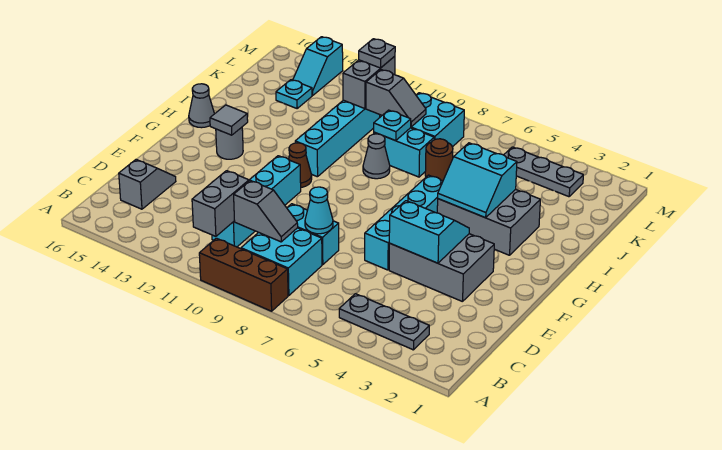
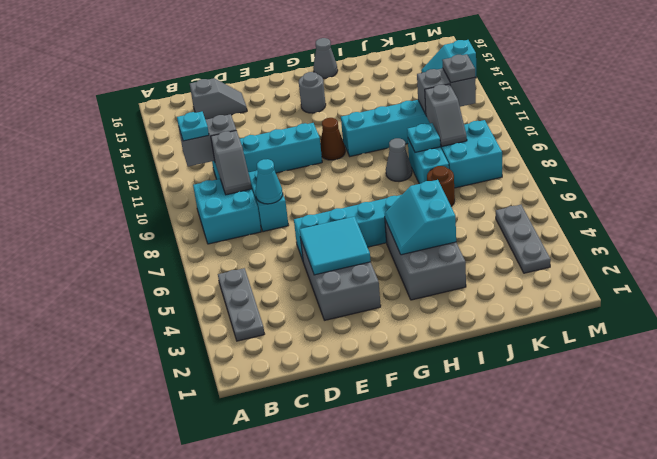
brown brick A8:A10 level 1 -> none
cyan slope E4:F5 level 2 top E -> cyan tile E4:F5 level 2
grey tile G14 level 2 -> none
cyan plate K14 level 1 -> cyan plate B11 level 3

